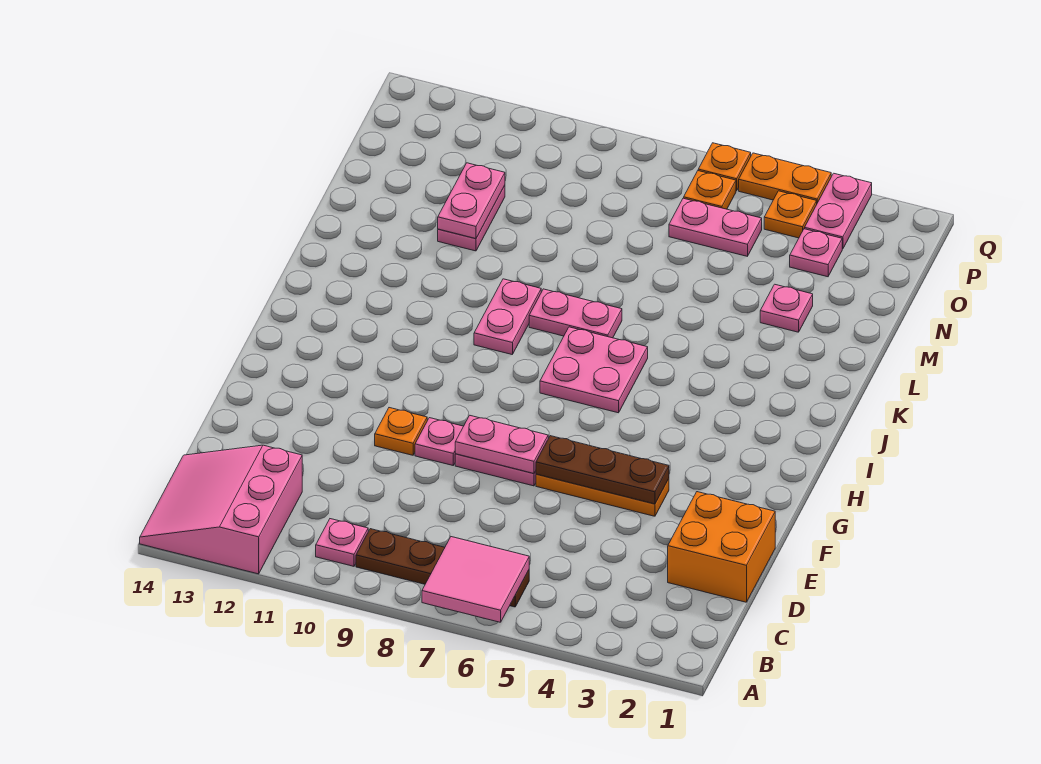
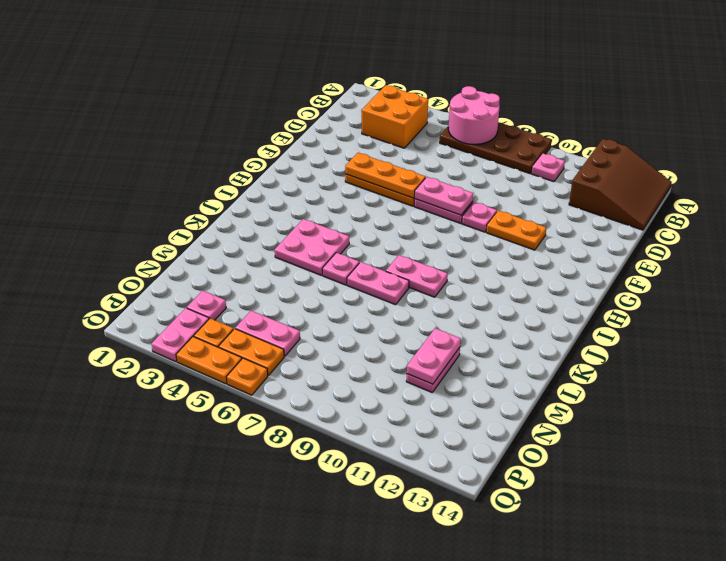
pink tile A6:B7 level 2 -> pink round brick A6:B7 level 2
pink slope A12:C14 level 1 top 12 -> brown slope A12:C14 level 1 top 12
brown plate B6:B9 level 1 -> brown plate A6:B9 level 1
orange brick D1:E2 level 1 -> orange brick B3:C4 level 1
brown plate F4:F6 level 2 -> orange plate F4:F6 level 2
orange plate F10 level 1 -> orange plate F10:F11 level 1
pink plate I6:J7 level 1 -> pink plate J4:K5 level 1
pink plate J9:K9 level 1 -> pink plate J8:J9 level 1
pink plate M3 level 1 -> pink plate K6 level 1
orange plate P6 level 1 -> orange plate P5:P6 level 1

